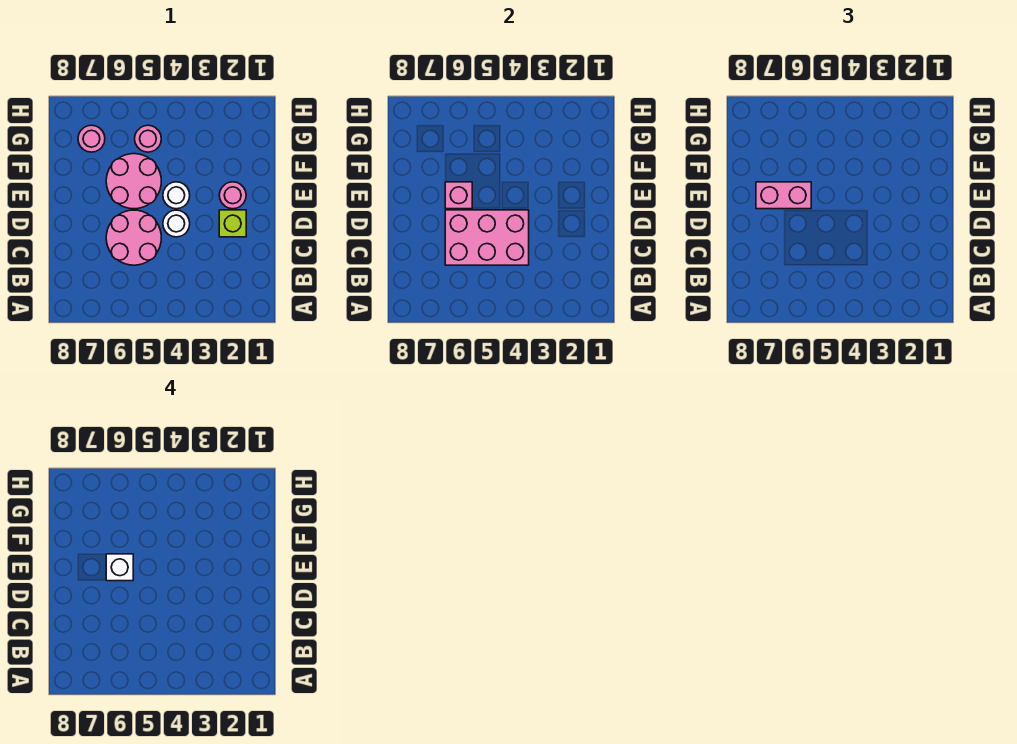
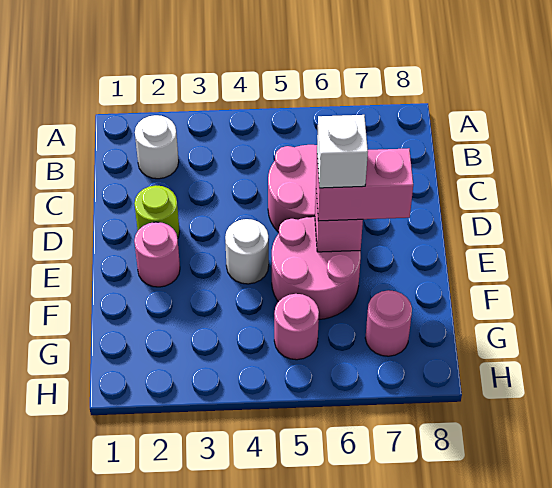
pink brick C4:D6 level 2 -> none
lime brick D2 level 1 -> lime round brick D2 level 1
white round brick D4 level 1 -> white round brick B2 level 1

